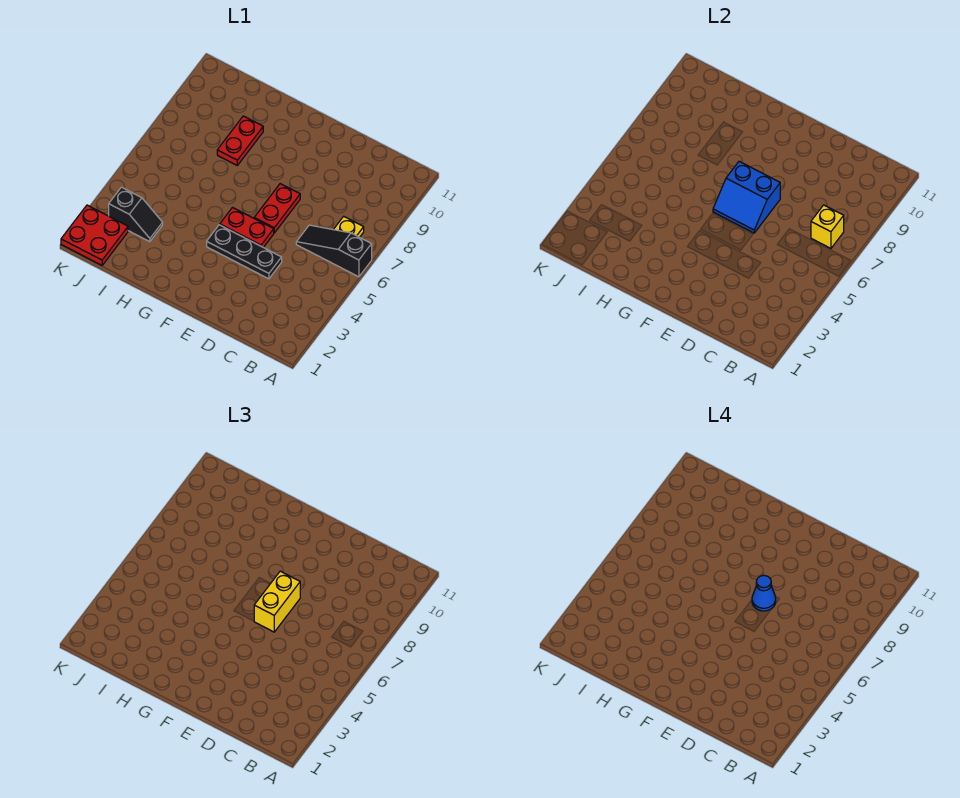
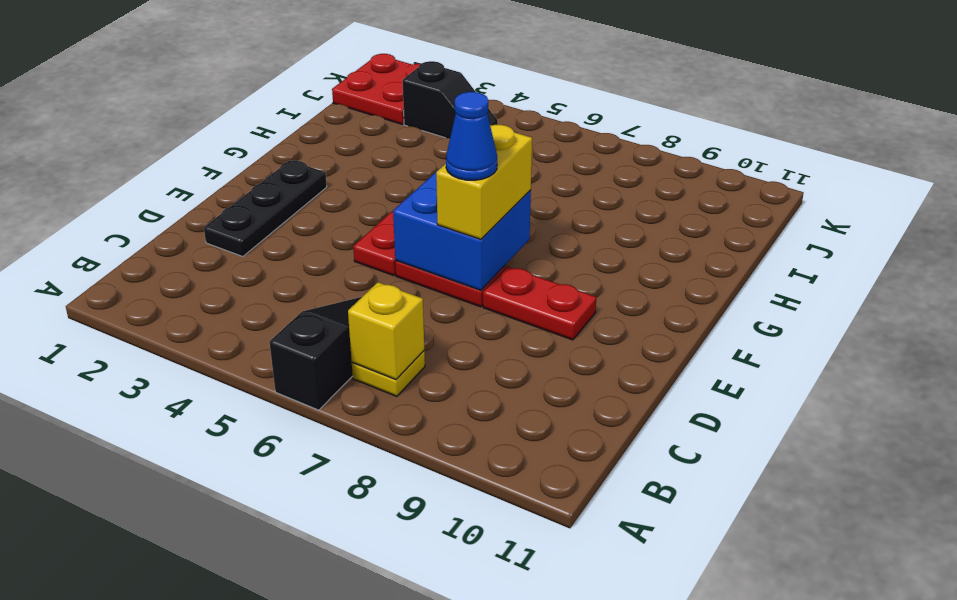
black plate D4:F4 level 1 -> black plate D2:F2 level 1
blue slope E6:F7 level 2 top 7 -> blue brick E6:F7 level 2
yellow brick E6:E7 level 3 -> yellow brick E7:F7 level 3
red plate H8:H9 level 1 -> red plate E8:E9 level 1
black slope I3:J3 level 1 top J -> black slope J3:J4 level 1 top 3

